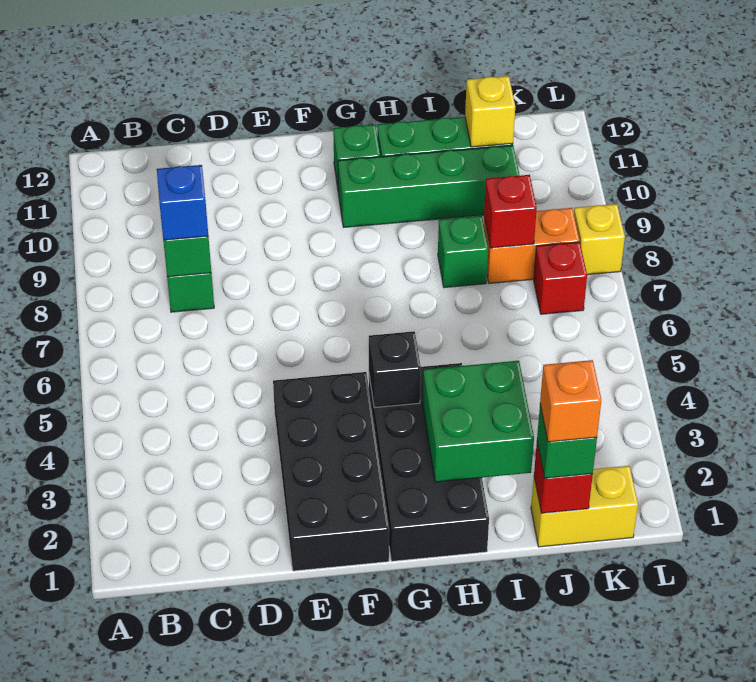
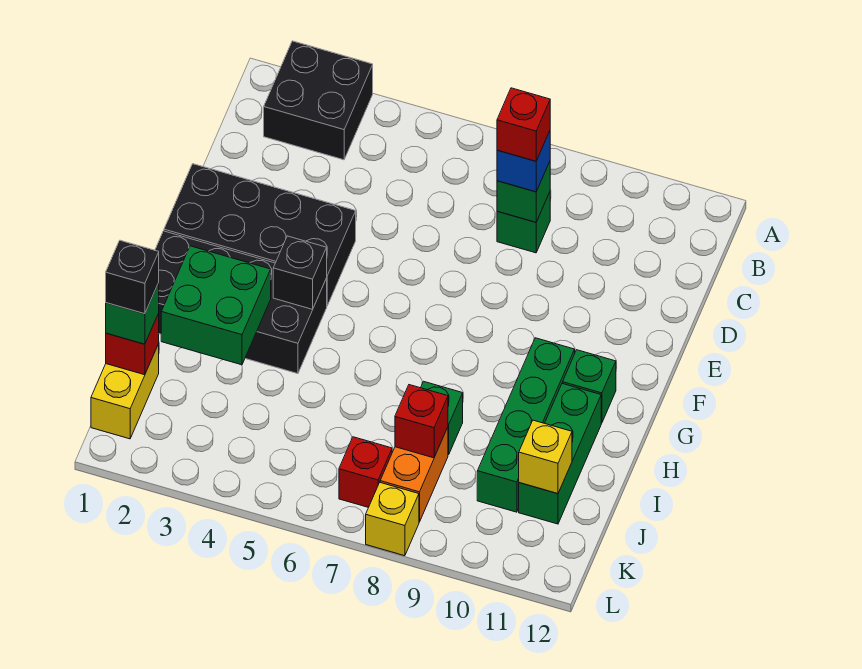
none -> black brick A2:B3 level 1
none -> red brick C8 level 4
orange brick J1 level 4 -> black brick J1 level 4

